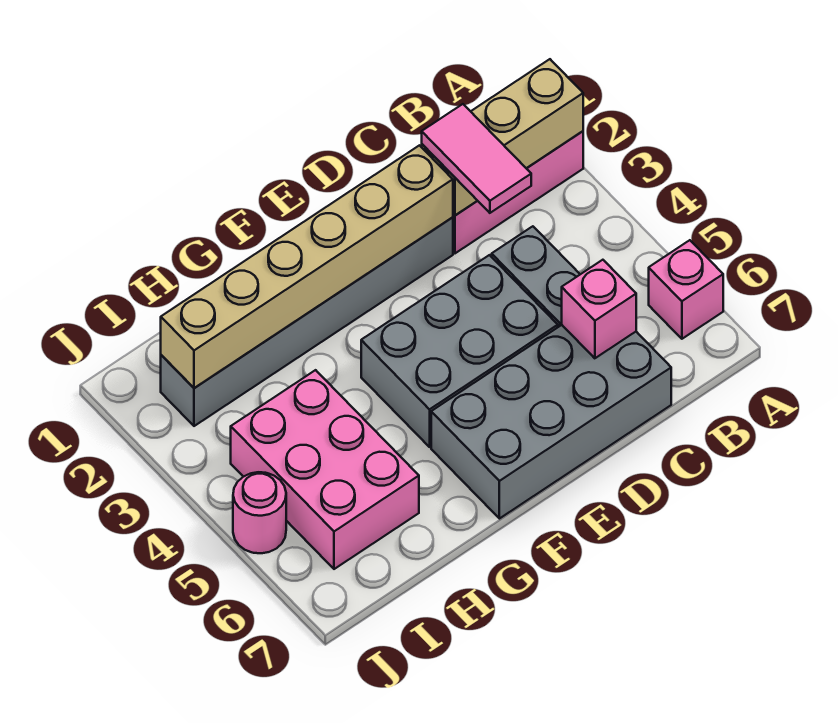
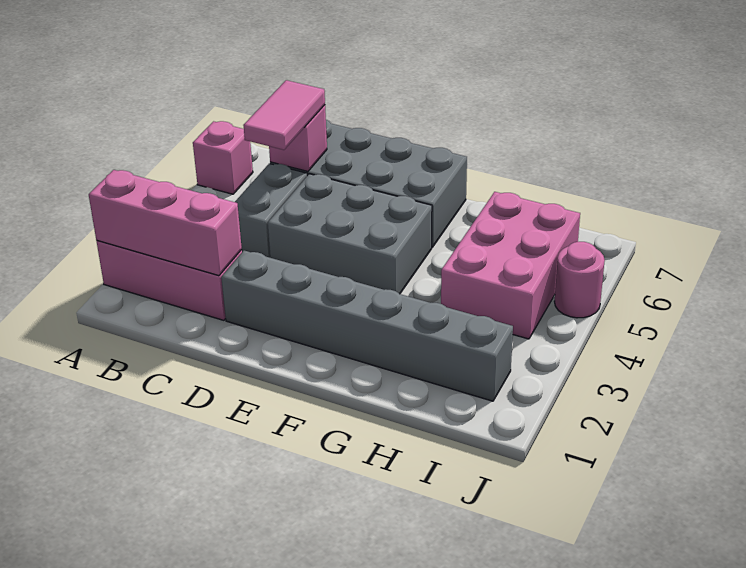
tan brick A2:C2 level 2 -> pink brick A2:C2 level 2
pink tile C2:C3 level 3 -> pink tile C5:C6 level 3
tan brick D2:I2 level 2 -> none

